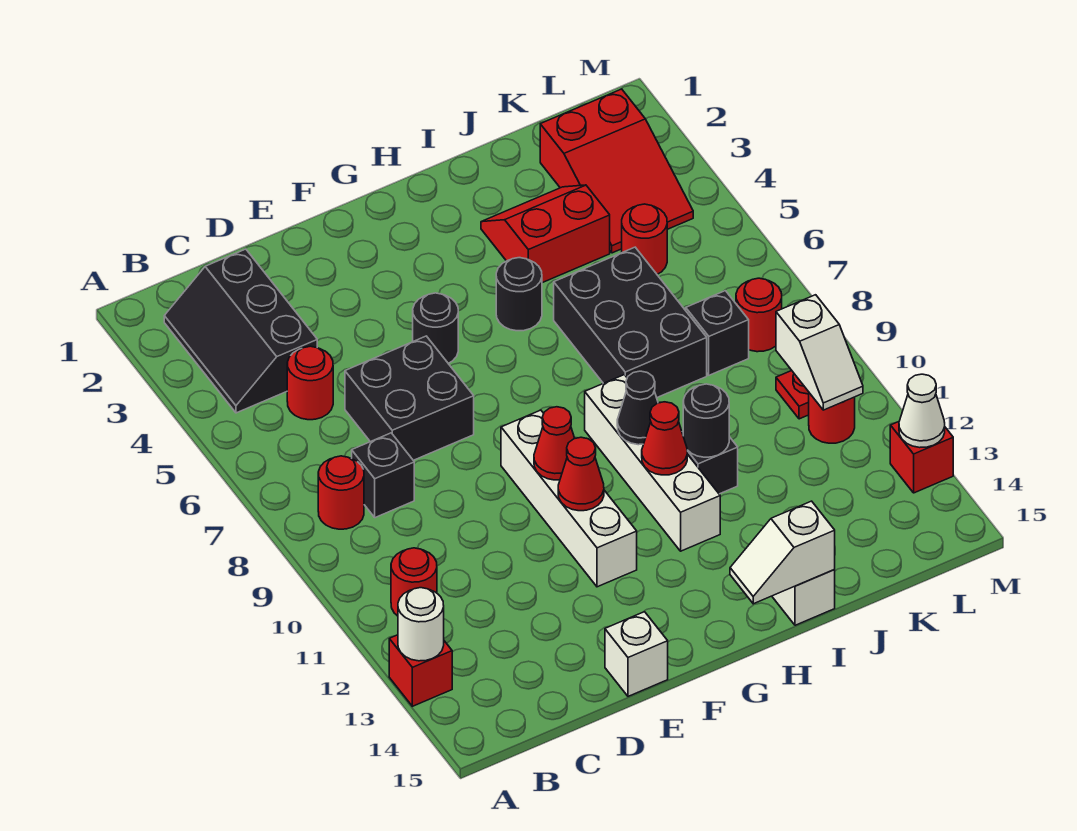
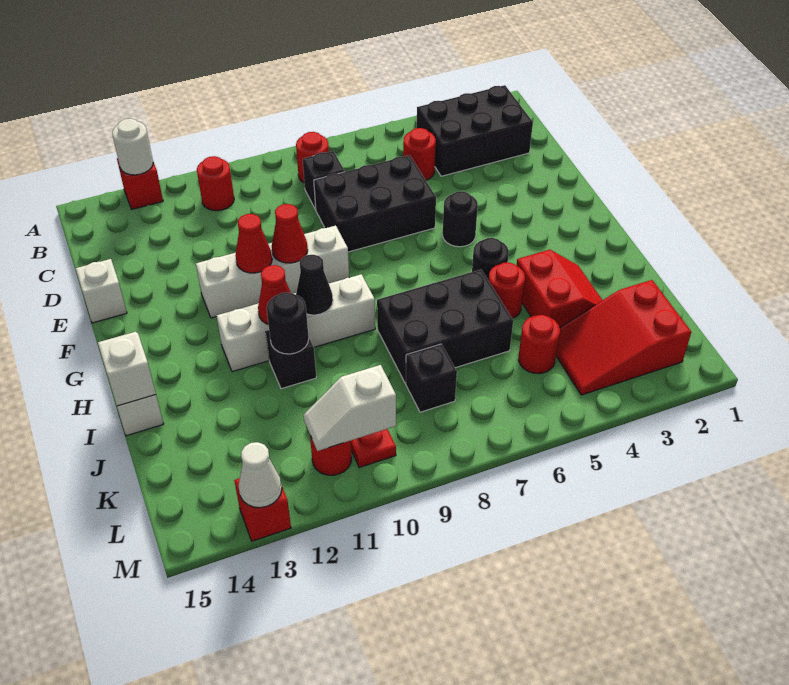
black slope B2:C4 level 1 top C -> black brick B2:C4 level 1
black brick D6:E7 level 1 -> black brick D6:E8 level 1
red round brick L8 level 1 -> red round brick I5 level 1

